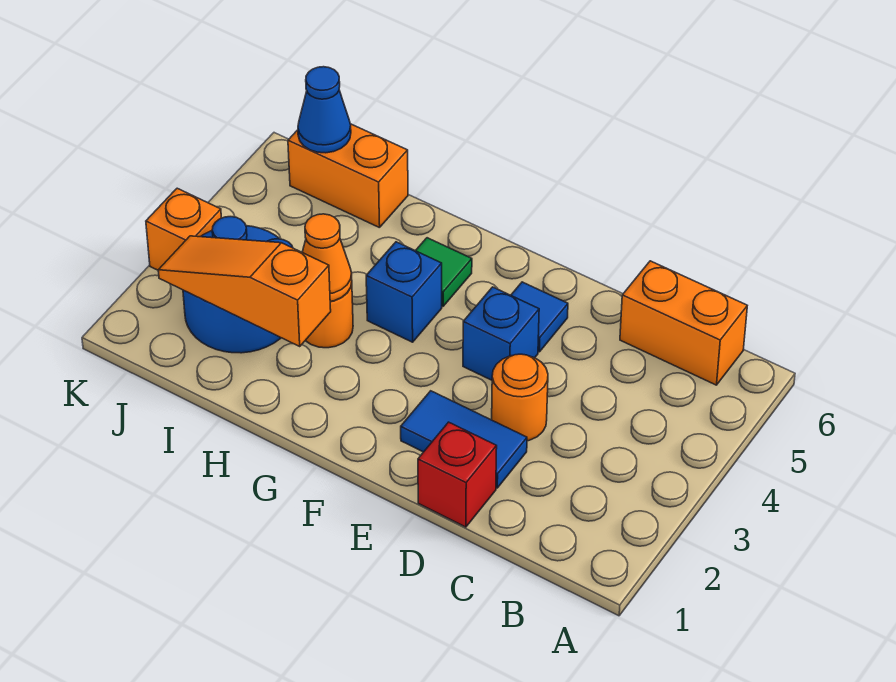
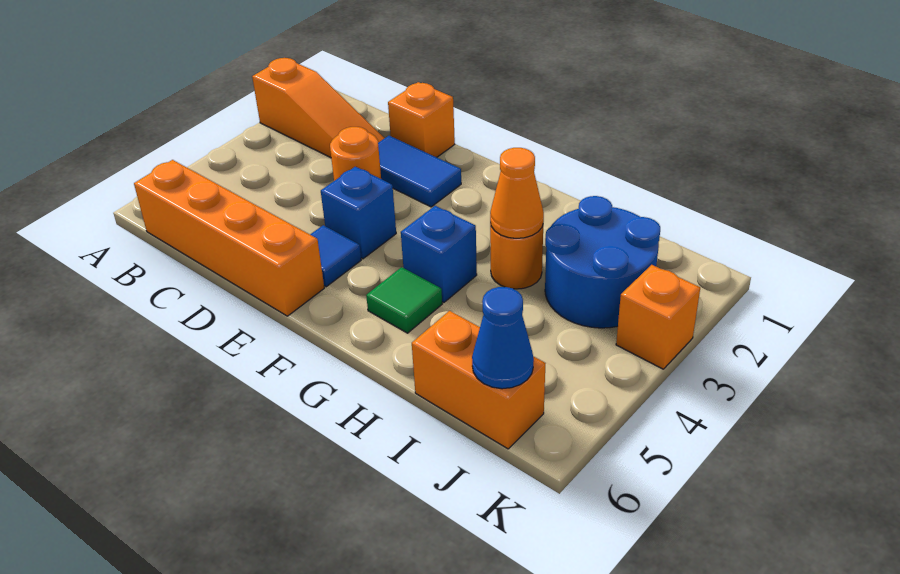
orange brick B6:C6 level 1 -> orange brick B6:E6 level 1
red brick D1 level 1 -> orange brick D1 level 1
orange slope H2:J2 level 2 top H -> orange slope A2:C2 level 1 top A

